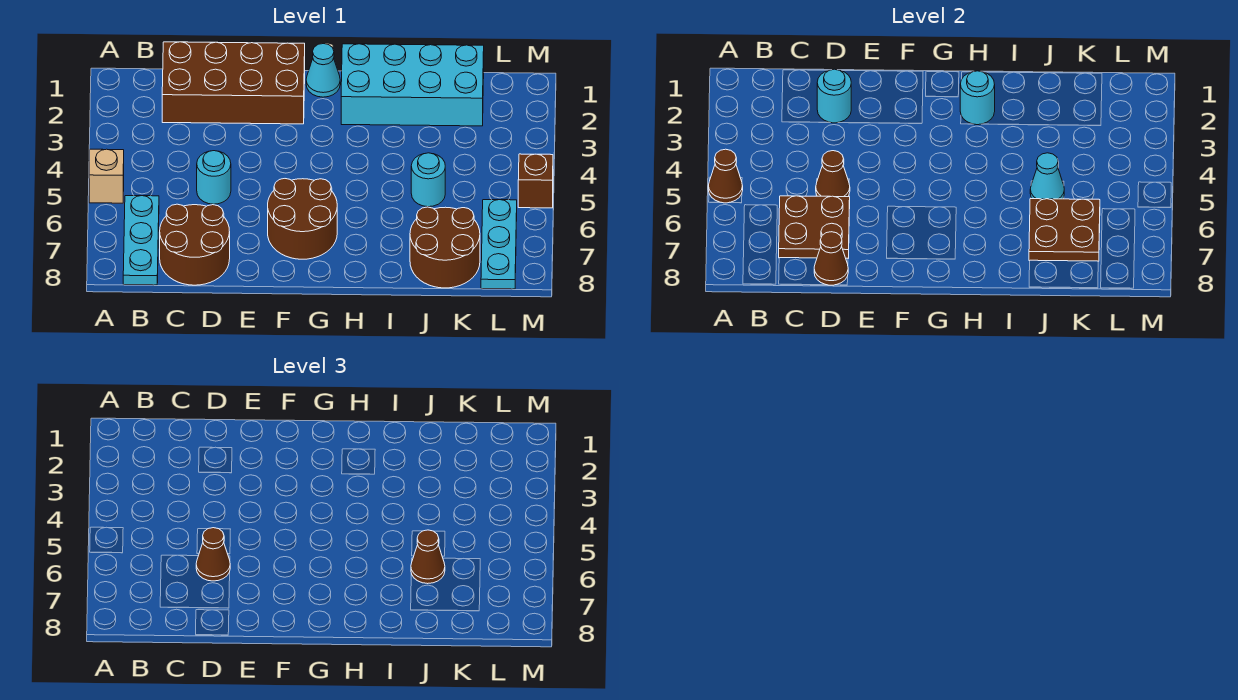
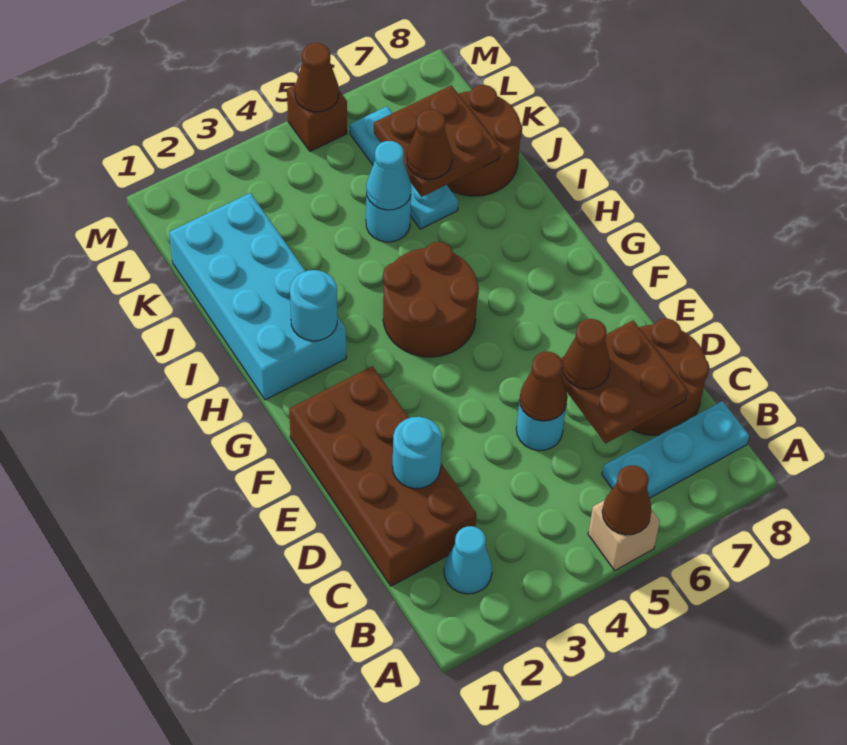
brown cone D8 level 2 -> brown cone M5 level 2
brown round brick F6:G7 level 1 -> brown round brick G4:H5 level 1
cyan cone G1 level 1 -> cyan cone B2 level 1
cyan plate L6:L8 level 1 -> cyan plate J6:L6 level 1

